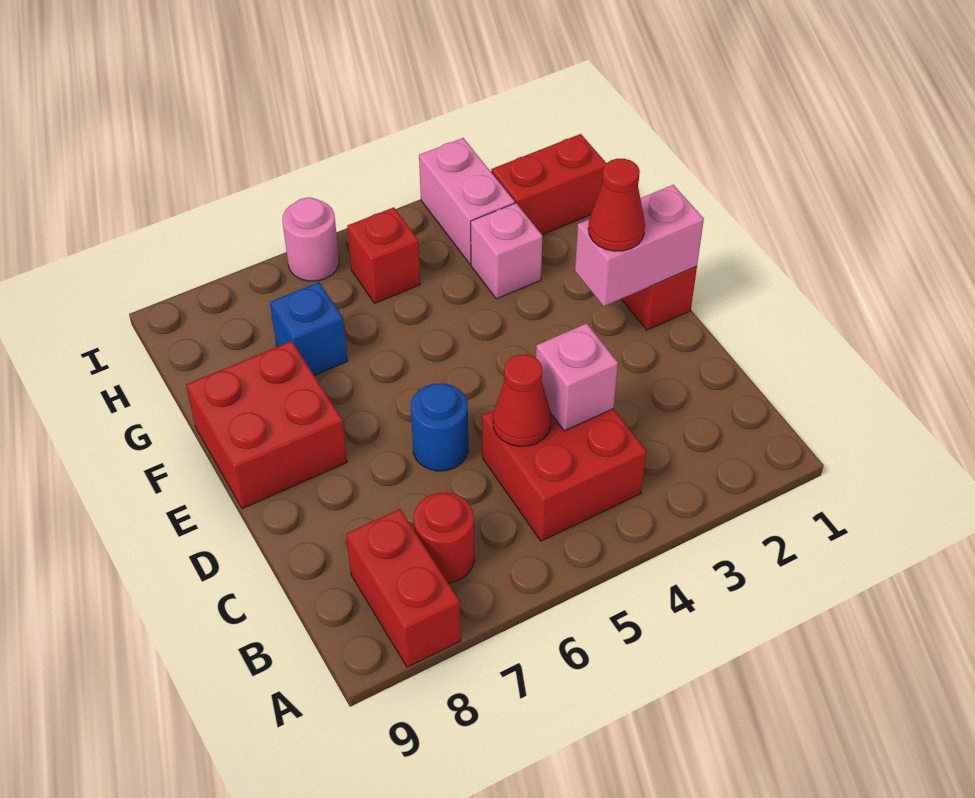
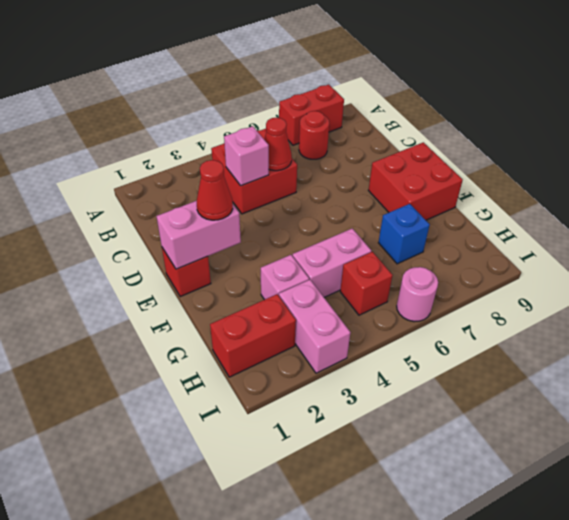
red brick A8:B8 level 1 -> red brick A7:A8 level 1
blue round brick D6 level 1 -> none
none -> pink brick G4:G5 level 1

